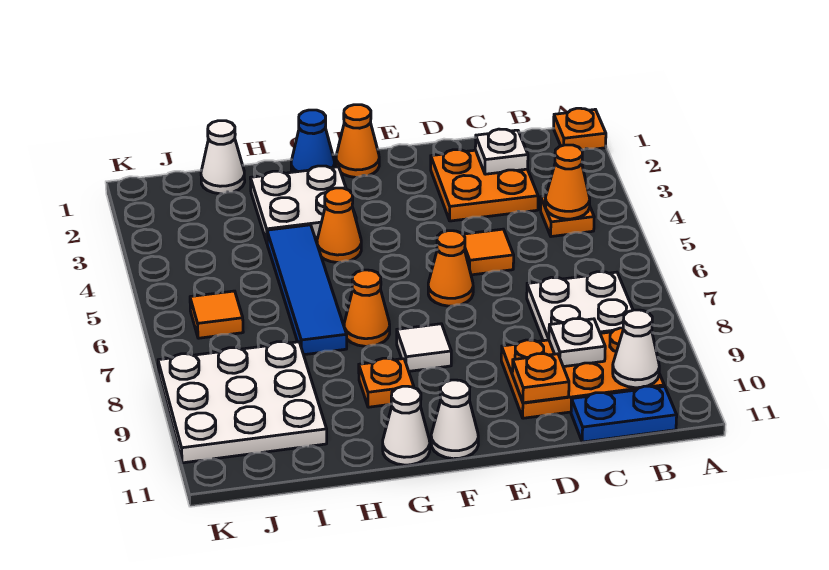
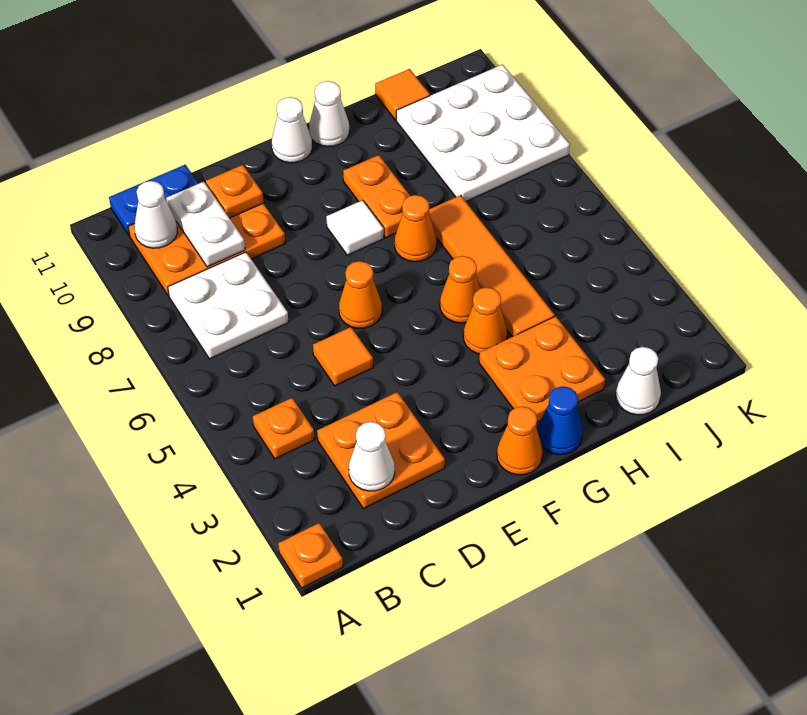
orange cone B4 level 2 -> orange cone G5 level 1
white plate C2 level 2 -> white cone C2 level 2
white plate C9 level 2 -> white plate C9:C10 level 2
white plate G2:H3 level 1 -> orange plate G2:H3 level 1
orange plate G9 level 1 -> orange plate G8:G9 level 1
blue tile H4:H7 level 1 -> orange tile H4:H7 level 1
orange tile J6 level 1 -> orange tile I11 level 1

